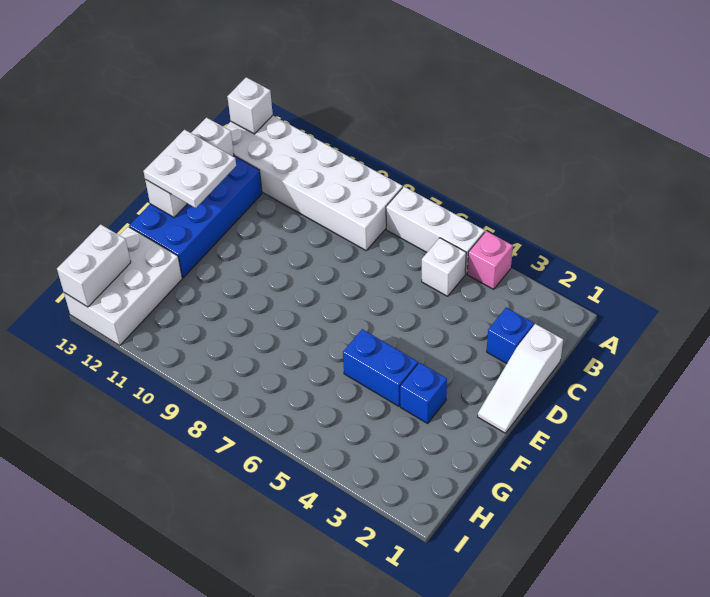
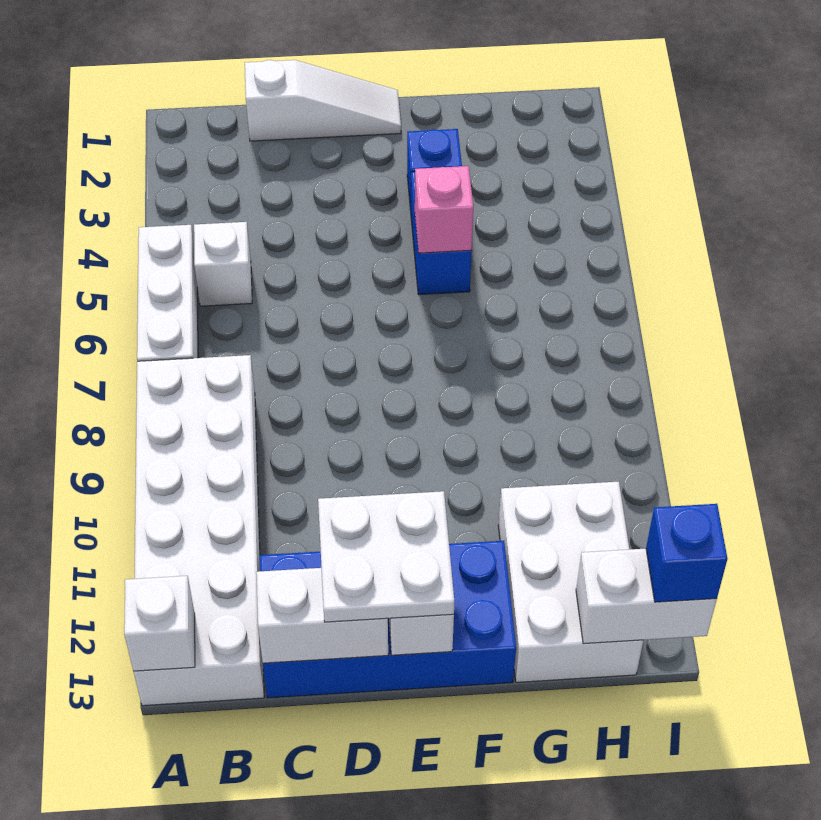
pink brick A4 level 1 -> pink brick F5 level 2
blue brick C2 level 1 -> blue brick I13 level 3
white brick G12:I13 level 1 -> white brick G11:H13 level 1

